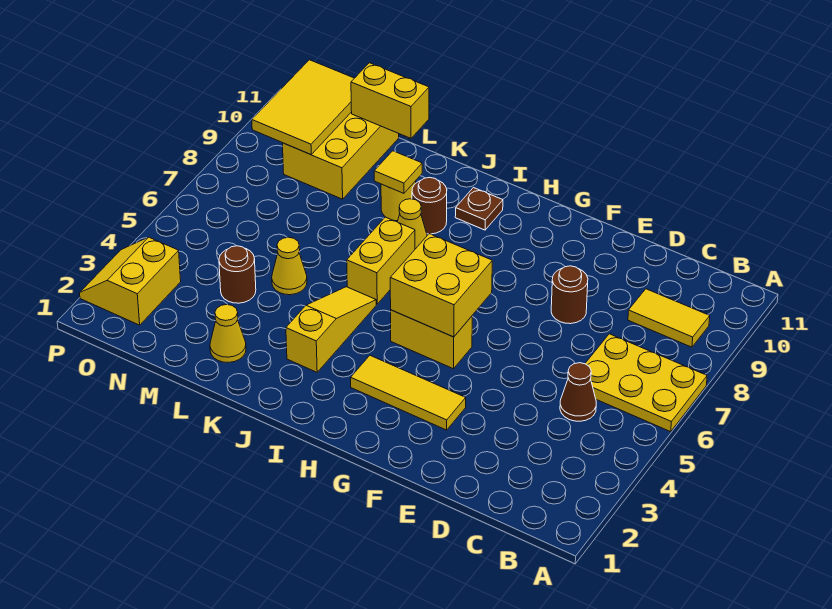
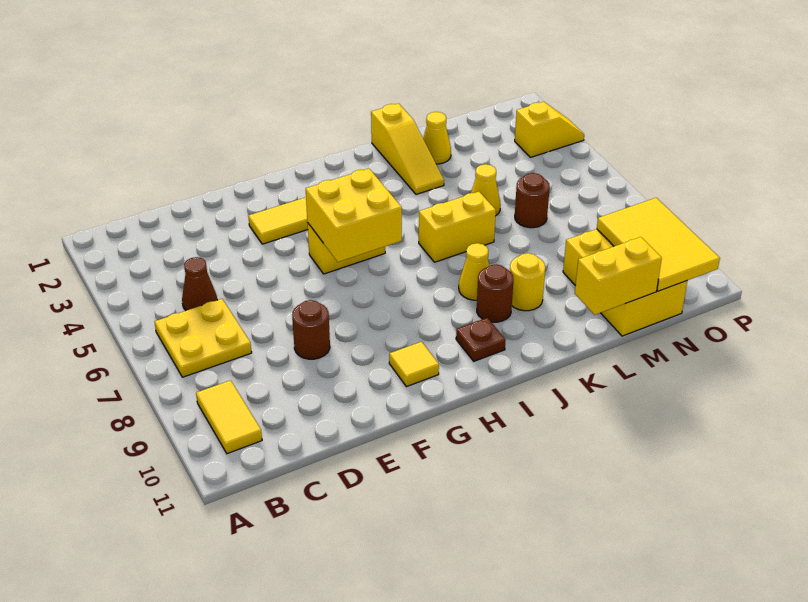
yellow plate A6:C7 level 1 -> yellow plate B6:C7 level 1
yellow tile B9:C9 level 1 -> yellow tile B9:B10 level 1
yellow slope J3:J5 level 1 top 3 -> yellow slope K1:K3 level 1 top 1
yellow brick J6:J7 level 1 -> yellow brick J6:K6 level 1
yellow tile K9 level 2 -> yellow tile G10 level 1
brown round brick M4 level 1 -> brown round brick M6 level 1
yellow slope O2:P3 level 1 top O -> yellow slope O3:P3 level 1 top O

